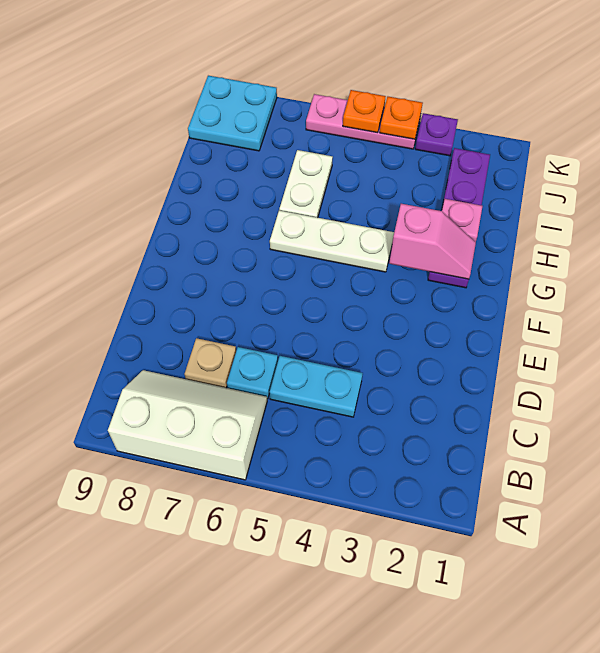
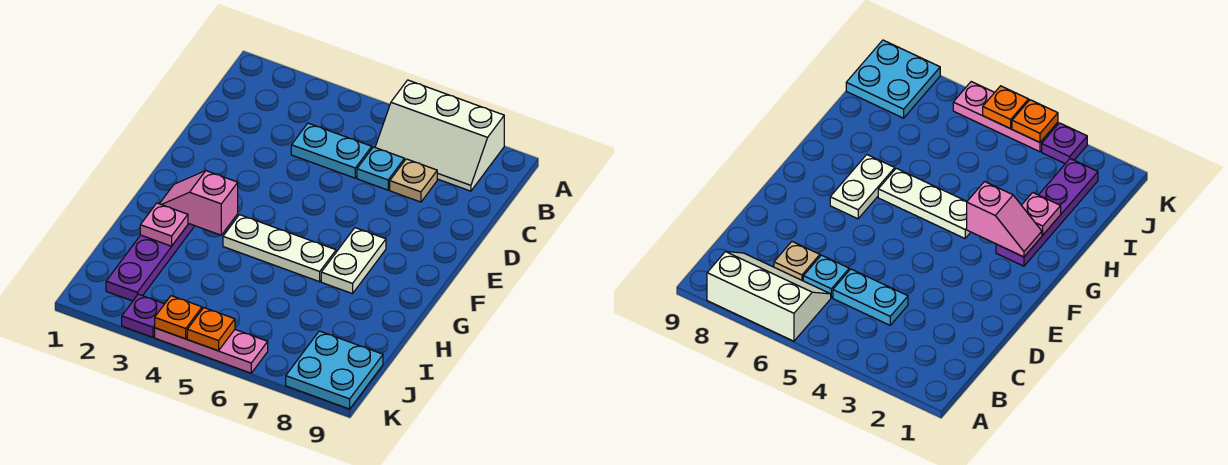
white plate H6:I6 level 1 -> white plate F7:G7 level 1

